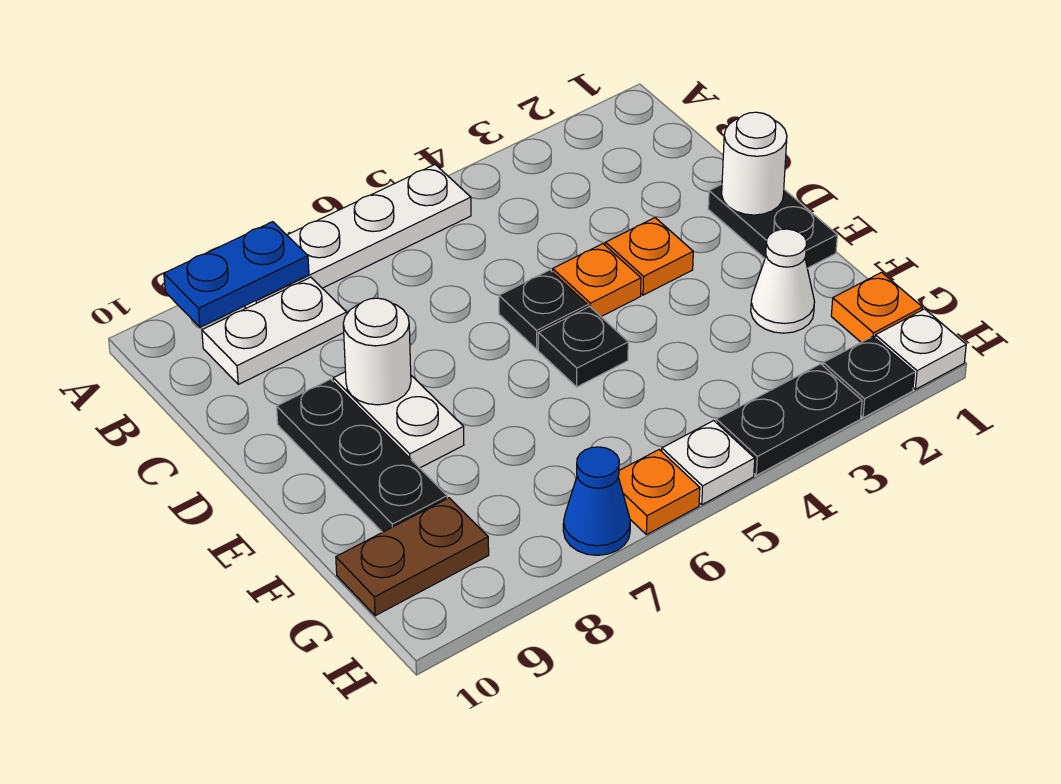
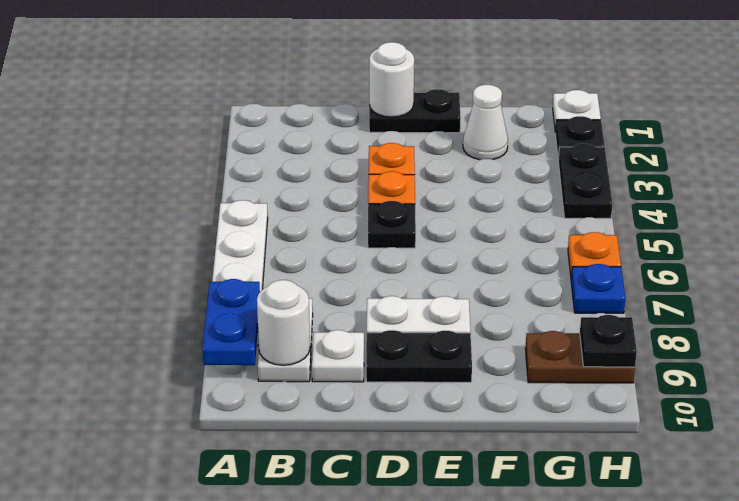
white round brick D8 level 2 -> white round brick B9 level 2
black plate D9:F9 level 1 -> black plate D9:E9 level 1
black plate E5 level 1 -> black plate H9 level 2
orange plate G1 level 1 -> none
brown plate G9:G10 level 1 -> brown plate G9:H9 level 1
white plate H5 level 1 -> white plate C9 level 1
blue cone H7 level 1 -> blue plate H7 level 1

